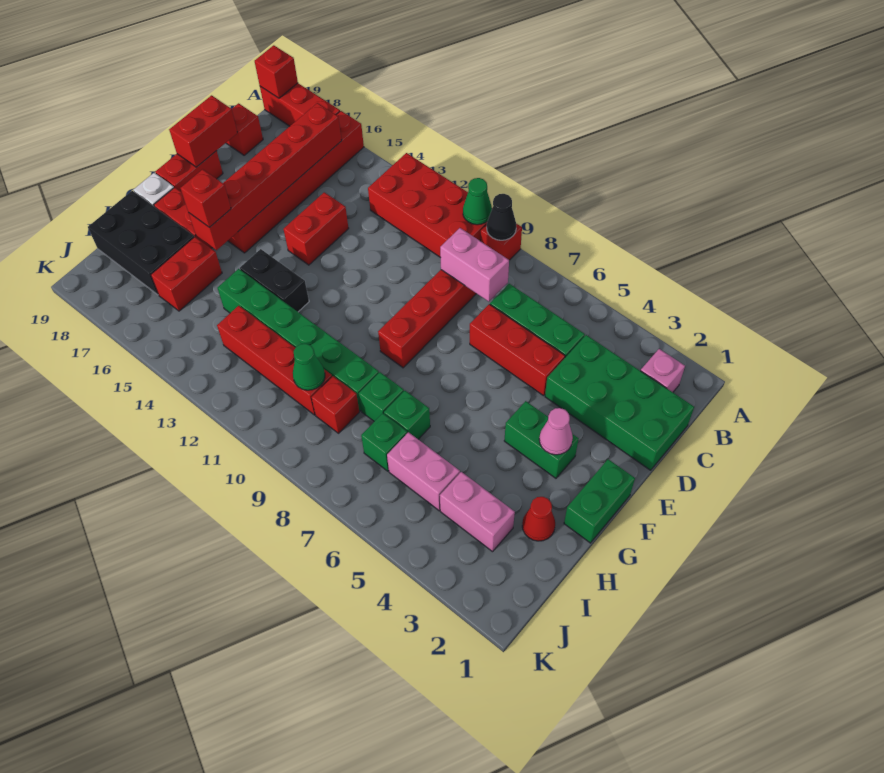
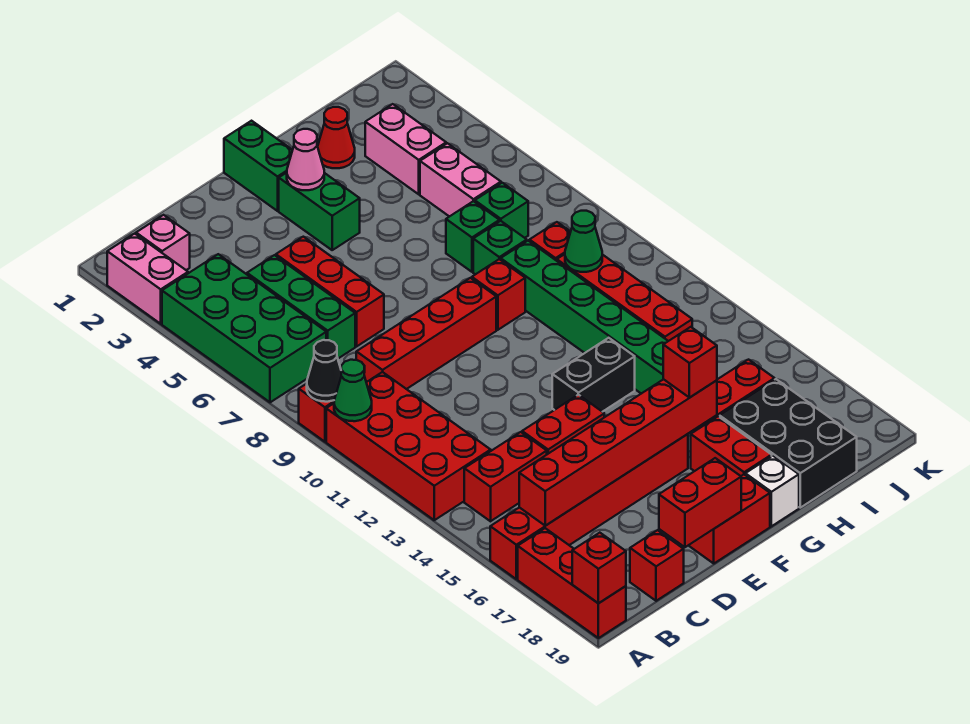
none -> red brick B14:C14 level 1
green brick C1:D4 level 1 -> green brick A4:B7 level 1
pink brick C8:C9 level 2 -> pink brick A2:A3 level 1
green brick F1:G1 level 1 -> green brick F1:F2 level 1
none -> red brick G9 level 1
black brick G13:G14 level 1 -> black brick F13:G13 level 1

